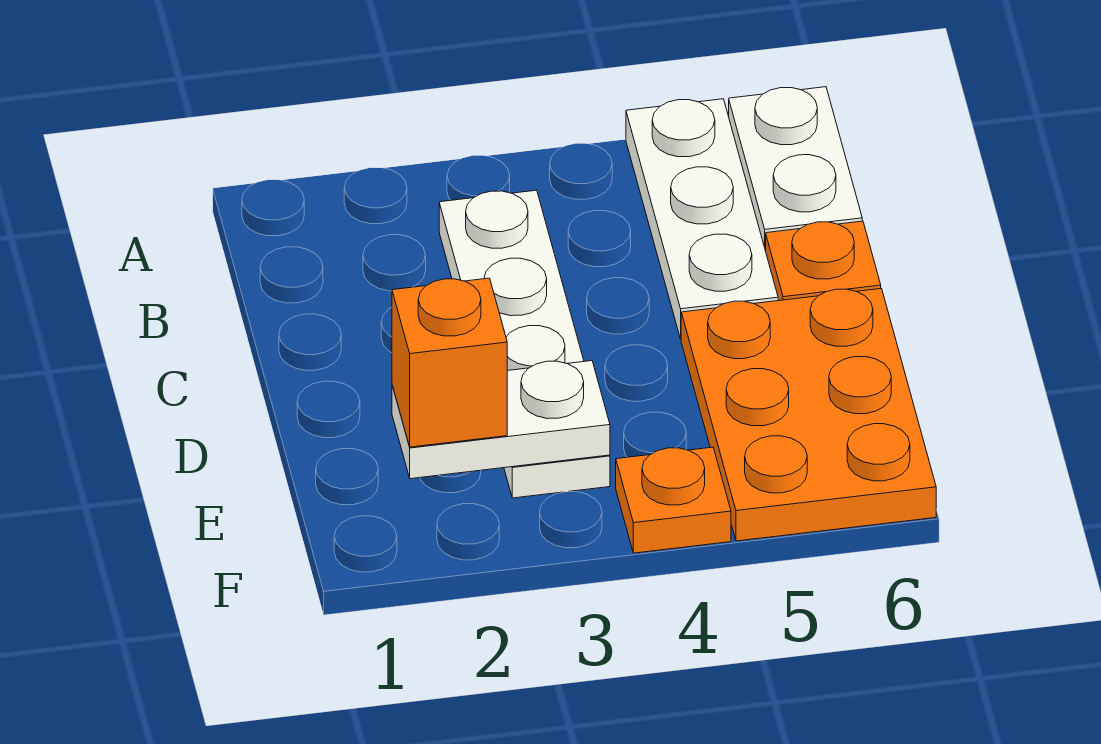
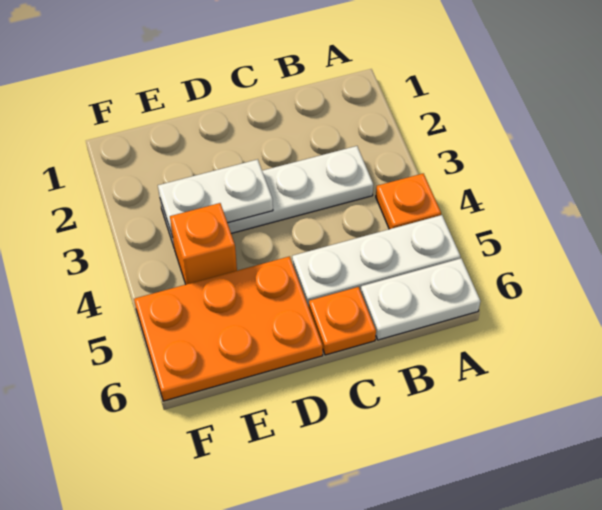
white plate E2:E3 level 2 -> white plate D3:E3 level 2
orange brick E2 level 3 -> orange brick E4 level 1
orange plate F4 level 1 -> orange plate A4 level 1

